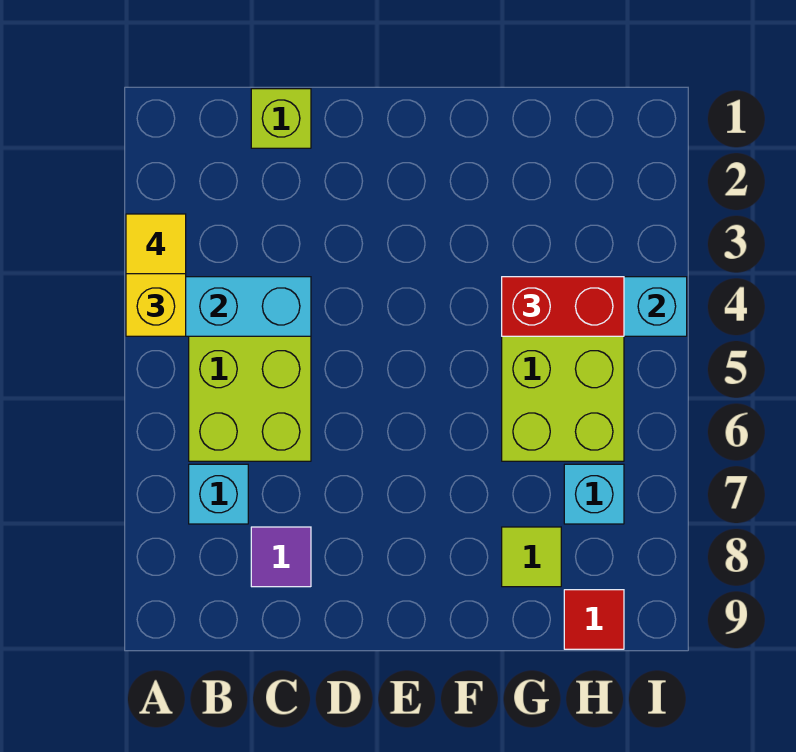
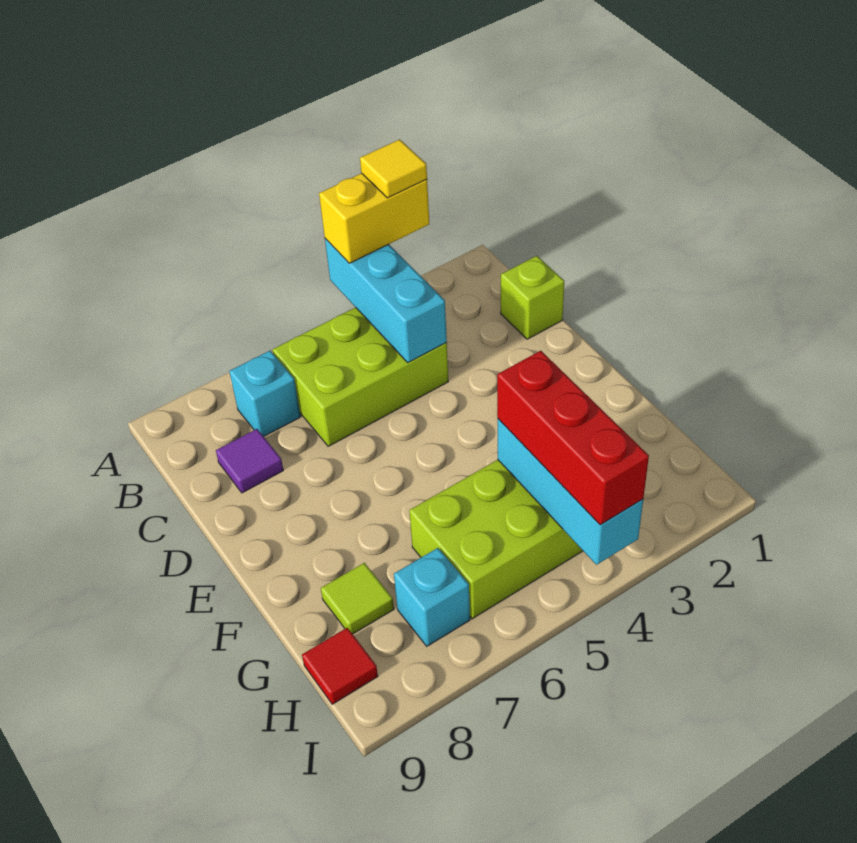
red brick G4:H4 level 3 -> red brick G4:I4 level 3

